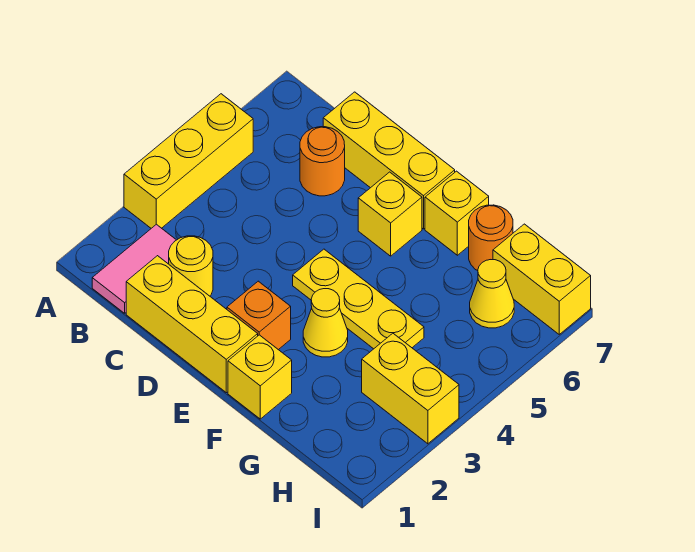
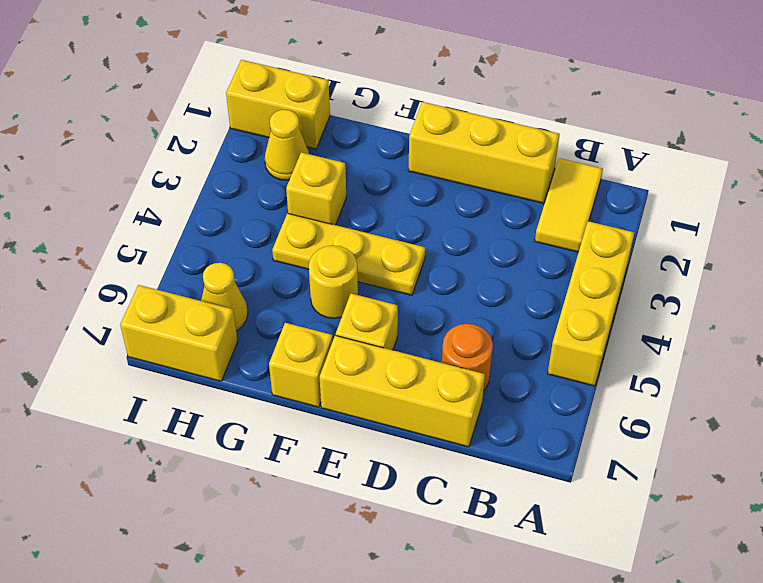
pink tile B1:B2 level 1 -> yellow tile B1:B2 level 1
yellow round brick C2 level 1 -> yellow round brick F5 level 1
orange brick E2 level 1 -> none
yellow brick F1 level 1 -> yellow brick G3 level 1
yellow cone F3 level 1 -> yellow cone H2 level 1
orange round brick G7 level 1 -> none
yellow brick H3:I3 level 1 -> yellow brick H1:I1 level 1

